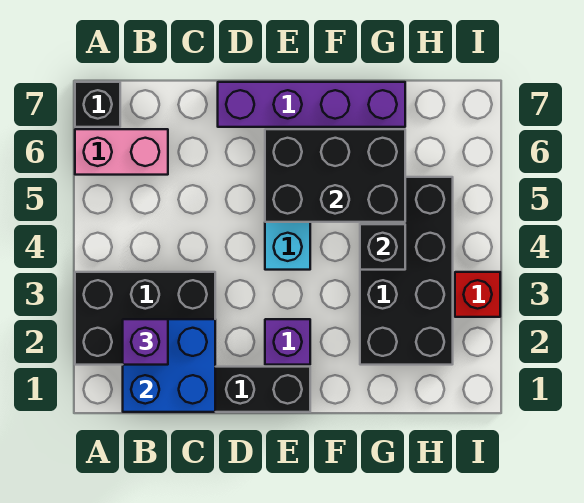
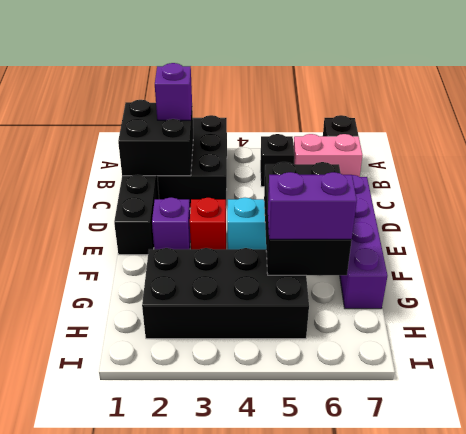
pink brick A6:B6 level 1 -> pink brick B6:B7 level 1
blue brick B1:C2 level 2 -> black brick B1:C2 level 2
black brick G4 level 2 -> black brick B5 level 1
none -> purple brick G5:G6 level 3
red brick I3 level 1 -> red brick E3 level 1

